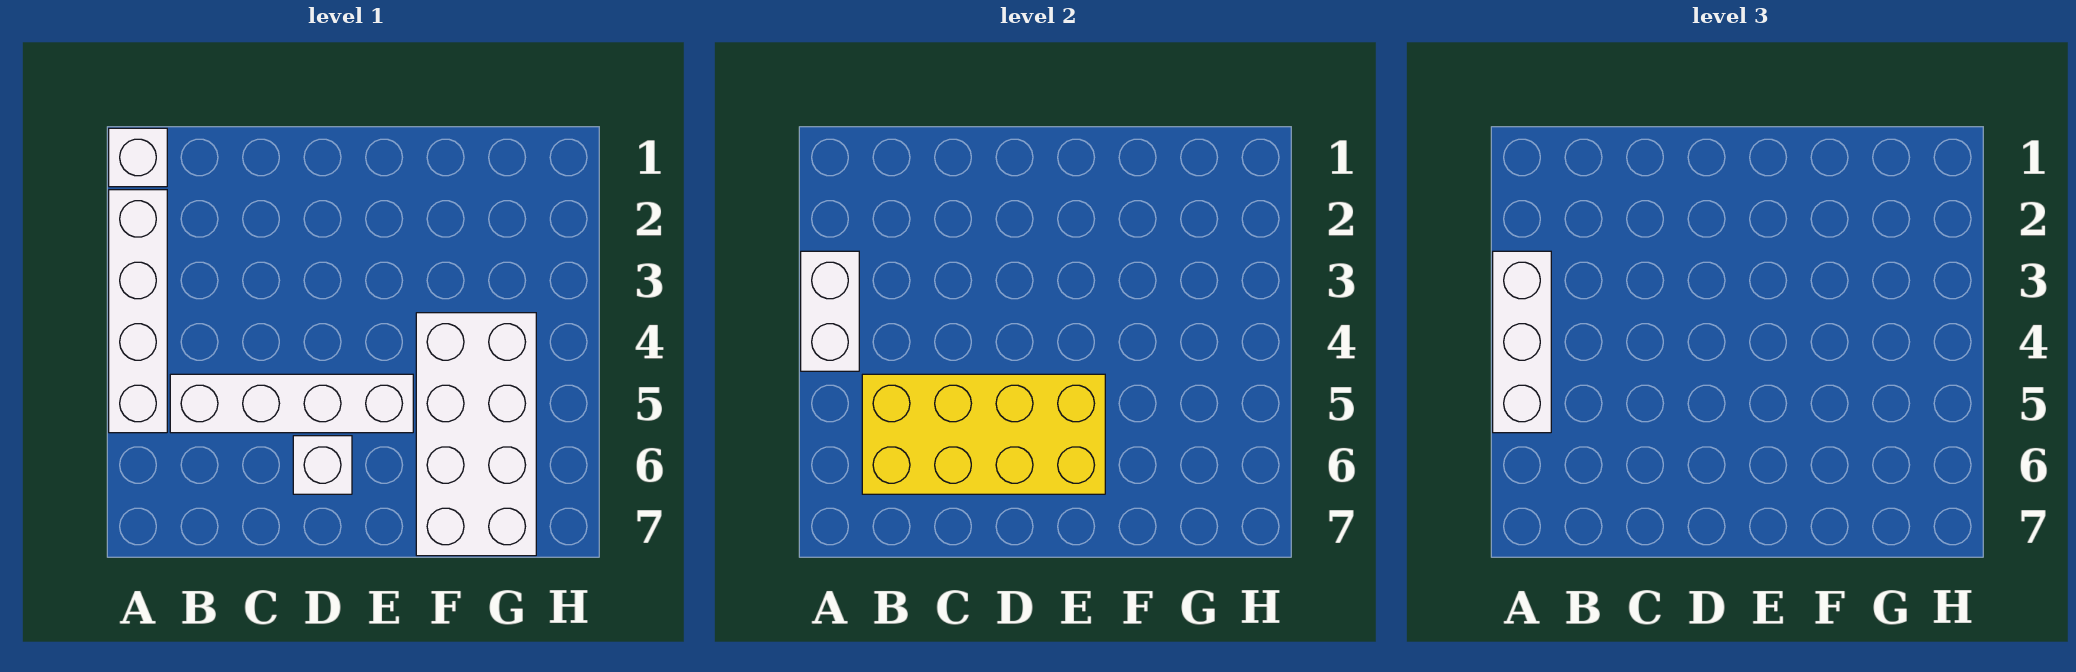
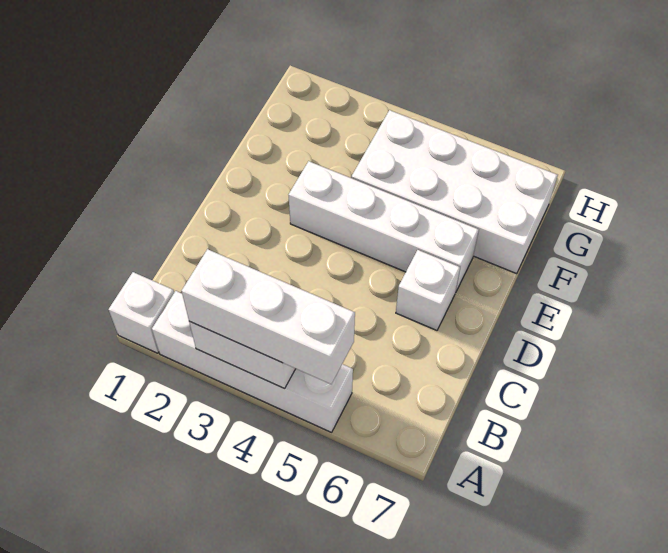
white brick B5:E5 level 1 -> white brick E3:E6 level 1
yellow brick B5:E6 level 2 -> none

